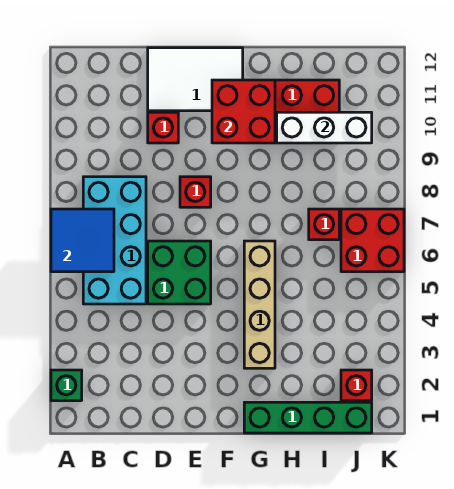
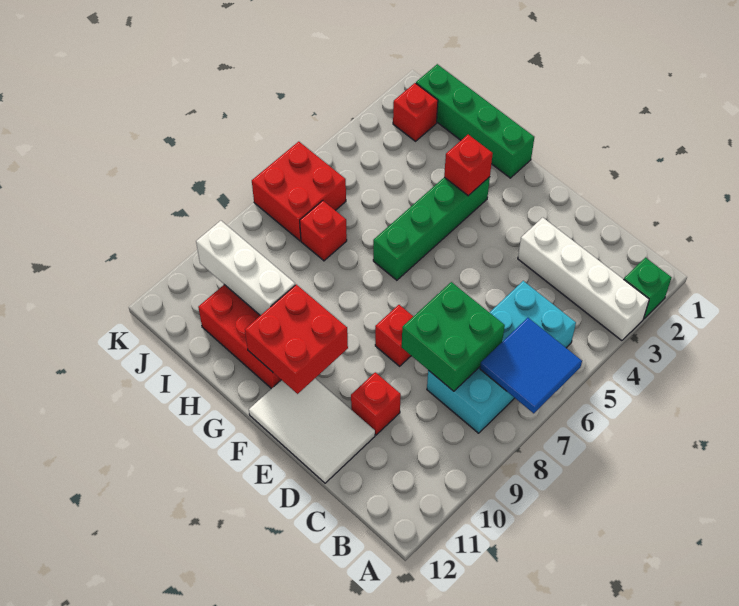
none -> white brick A3:D3 level 1
green brick D5:E6 level 1 -> green brick C7:D8 level 2
tan brick G3:G6 level 1 -> green brick G3:G6 level 1
none -> red brick G3 level 2

